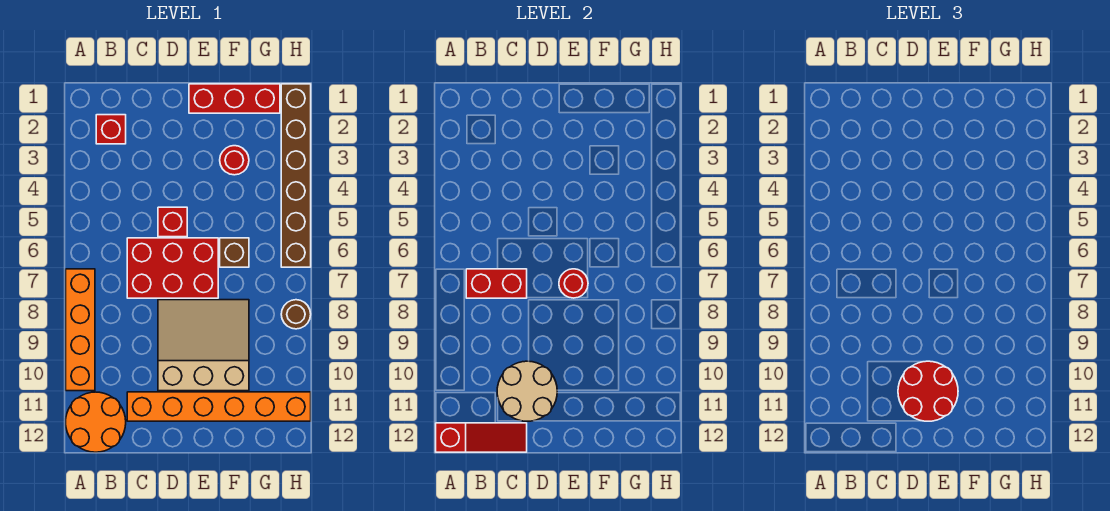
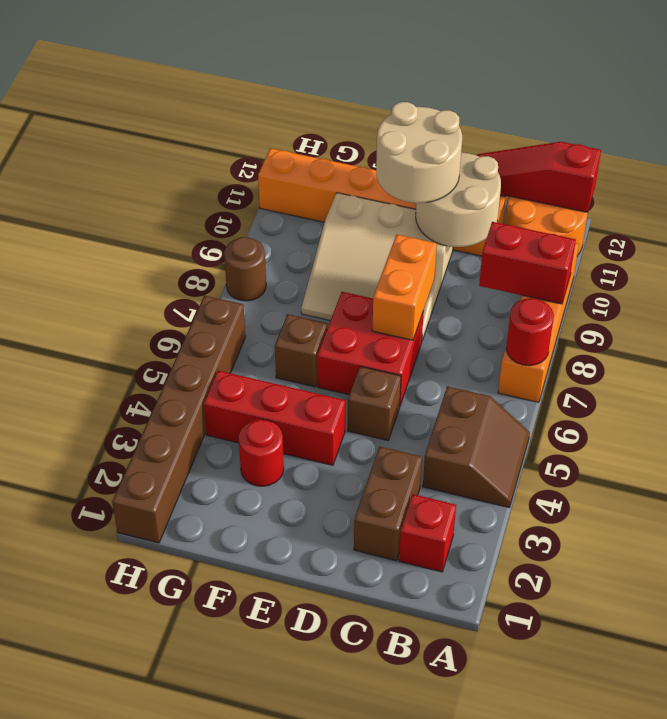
none -> brown slope A4:B5 level 1 top B
red brick B7:C7 level 2 -> red brick A9:B9 level 2
none -> brown brick C2:C3 level 1
red brick C6:E7 level 1 -> red brick D6:E7 level 1
red brick D5 level 1 -> brown brick D5 level 1
none -> orange brick D7:D8 level 2
red round brick D10:E11 level 3 -> tan round brick D10:E11 level 3
red brick E1:G1 level 1 -> red brick E4:G4 level 1
red round brick E7 level 2 -> red round brick A7 level 2

